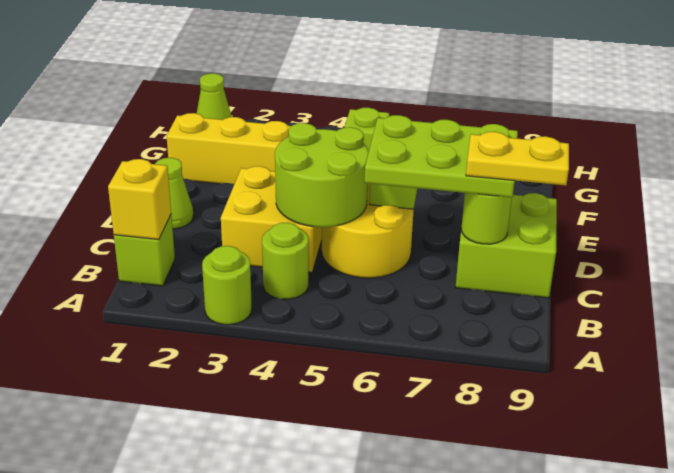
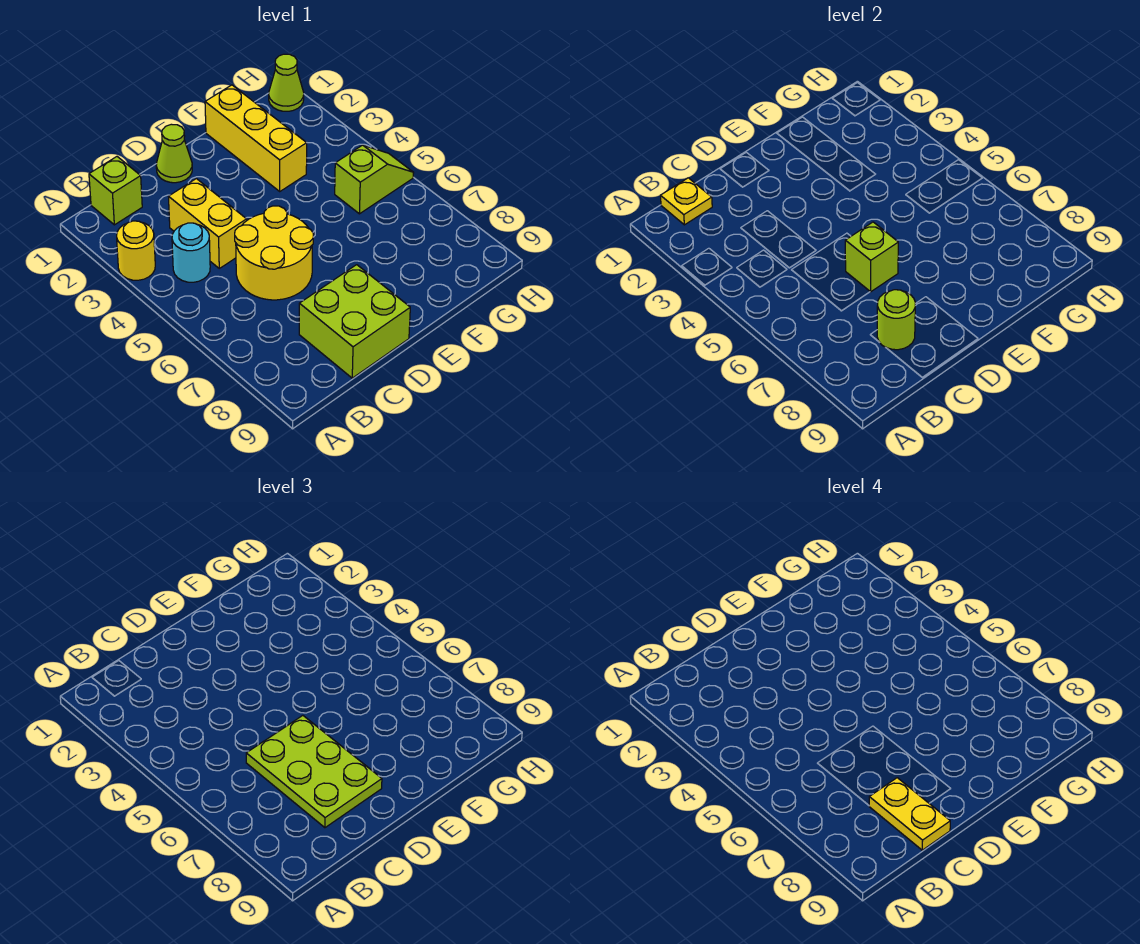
lime round brick A3 level 1 -> yellow round brick A3 level 1
yellow brick B1 level 2 -> yellow plate B1 level 2
lime round brick B4 level 1 -> cyan round brick B4 level 1
yellow brick C3:D4 level 1 -> yellow brick C3:C4 level 1
lime round brick C4:D5 level 2 -> none

